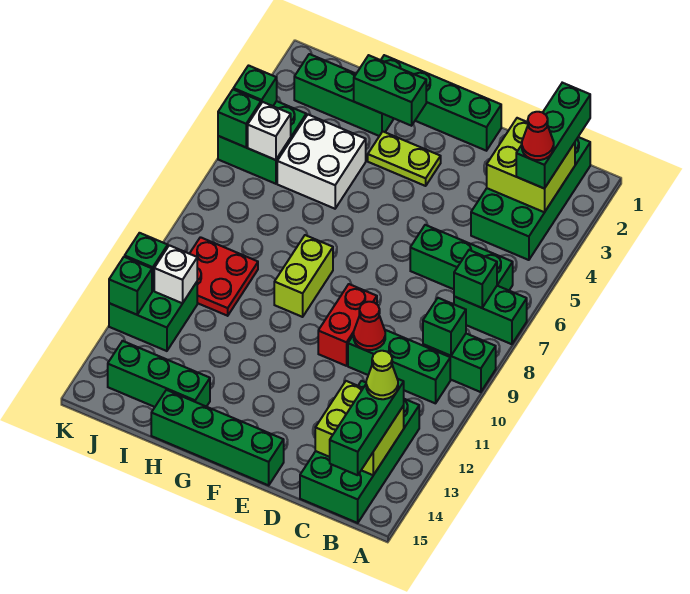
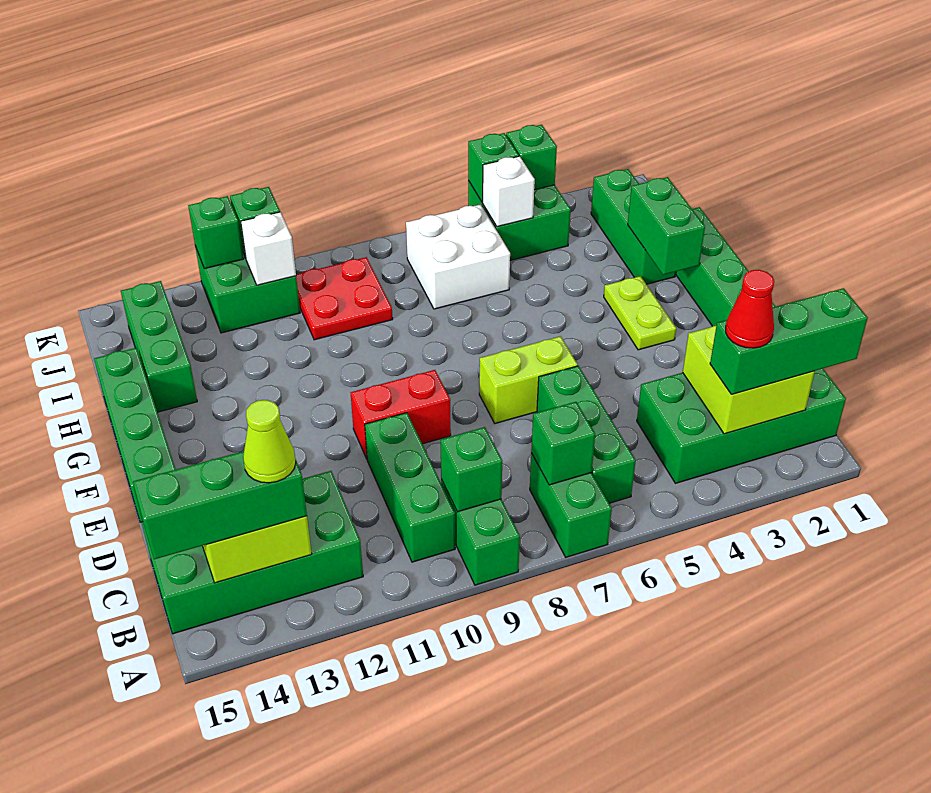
red cone D10 level 2 -> none
lime brick G8:G9 level 1 -> lime brick E6:E7 level 1
white brick H4:I5 level 1 -> white brick I6:J7 level 1

